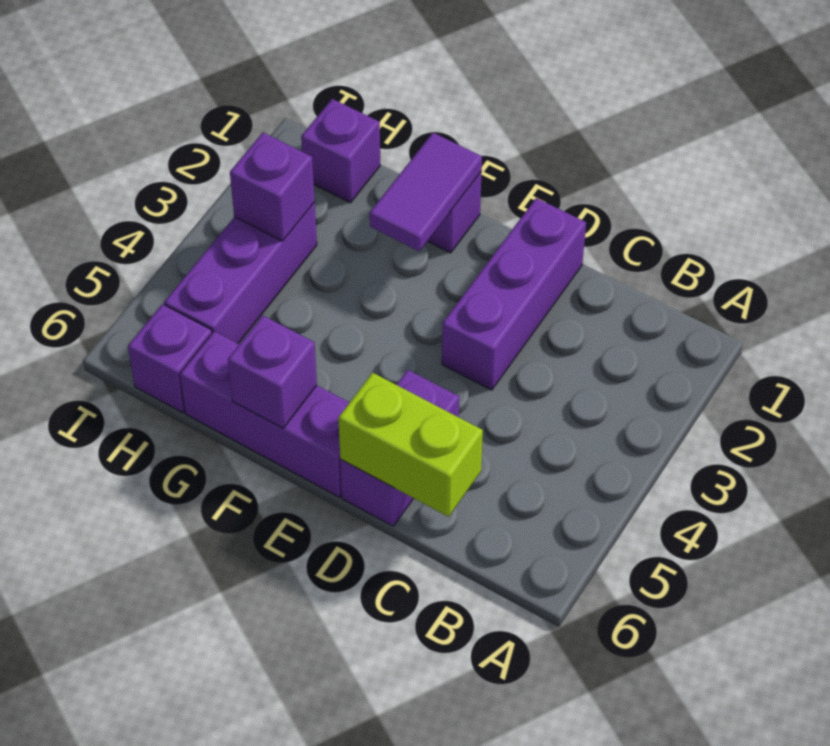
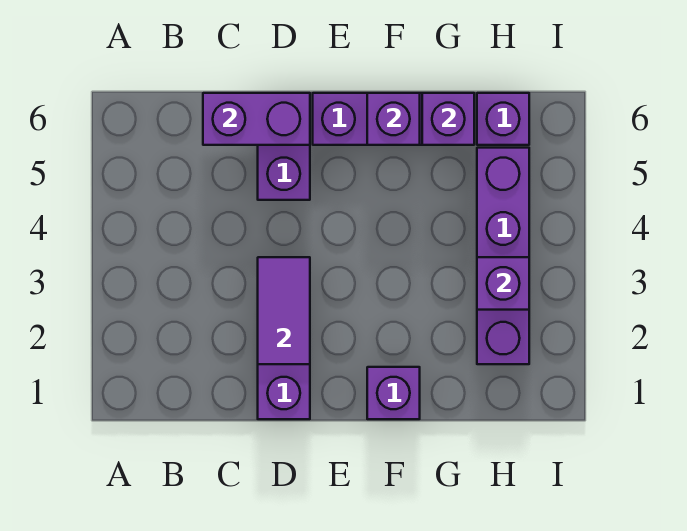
lime brick C6:D6 level 2 -> purple brick C6:D6 level 2
purple tile F1:F2 level 2 -> purple tile D2:D3 level 2
purple brick H1 level 1 -> purple brick G6 level 2
purple brick H3:H5 level 1 -> purple brick H2:H5 level 1

